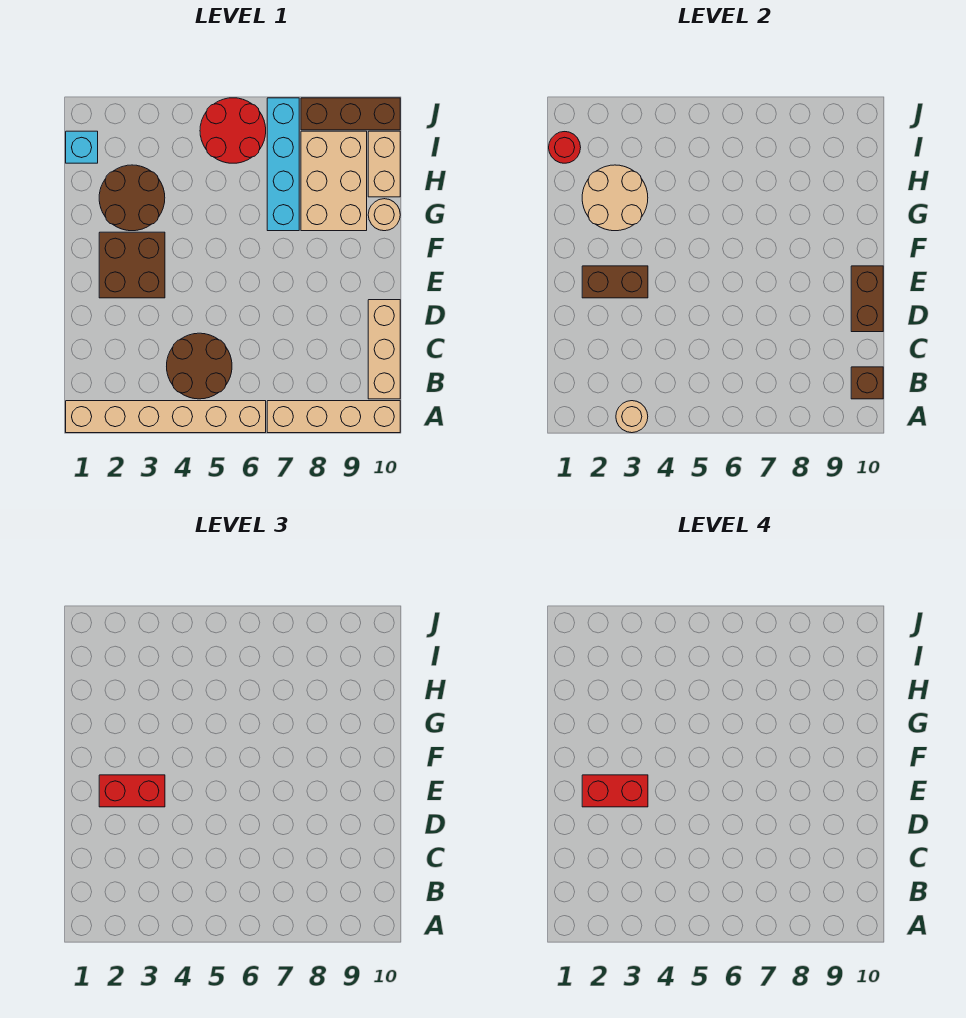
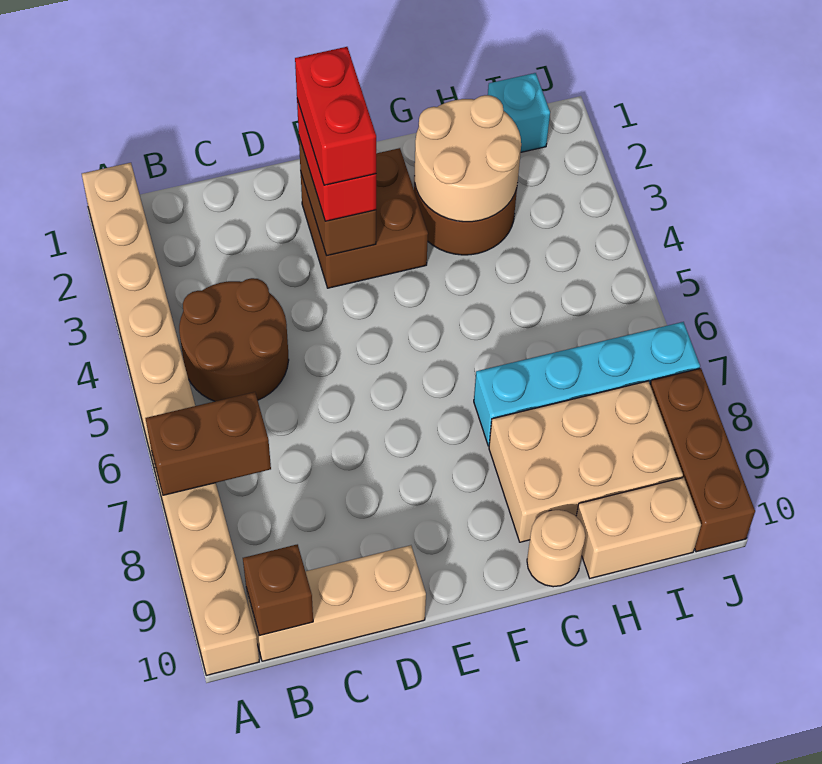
tan round brick A3 level 2 -> none
brown brick D10:E10 level 2 -> brown brick A7:B7 level 2
red round brick I1 level 2 -> none
red round brick I5:J6 level 1 -> none

